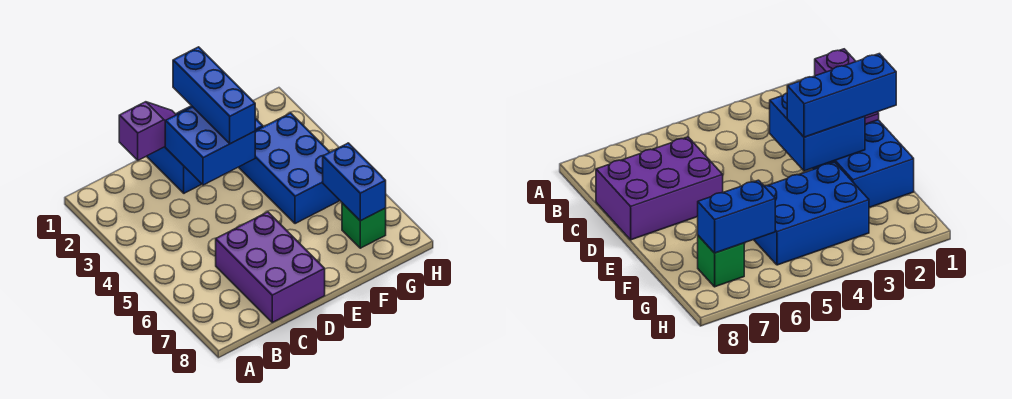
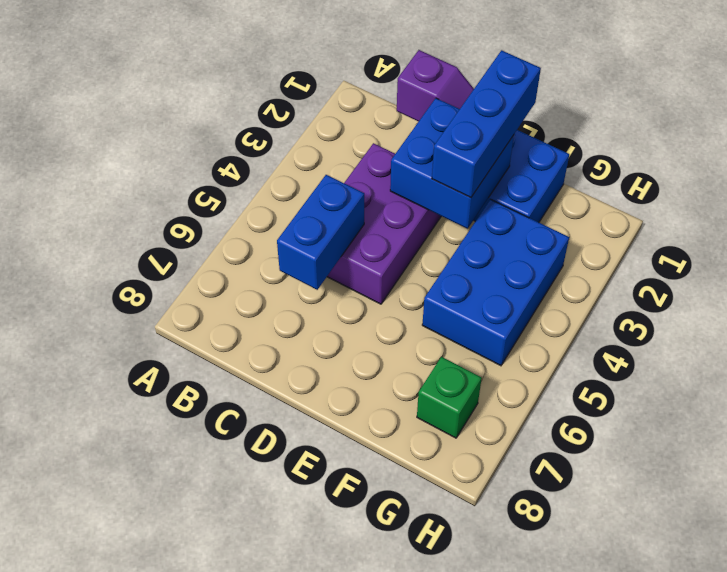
purple brick C6:D8 level 1 -> purple brick C3:D5 level 1
blue brick G6:G7 level 2 -> blue brick C5:C6 level 2

